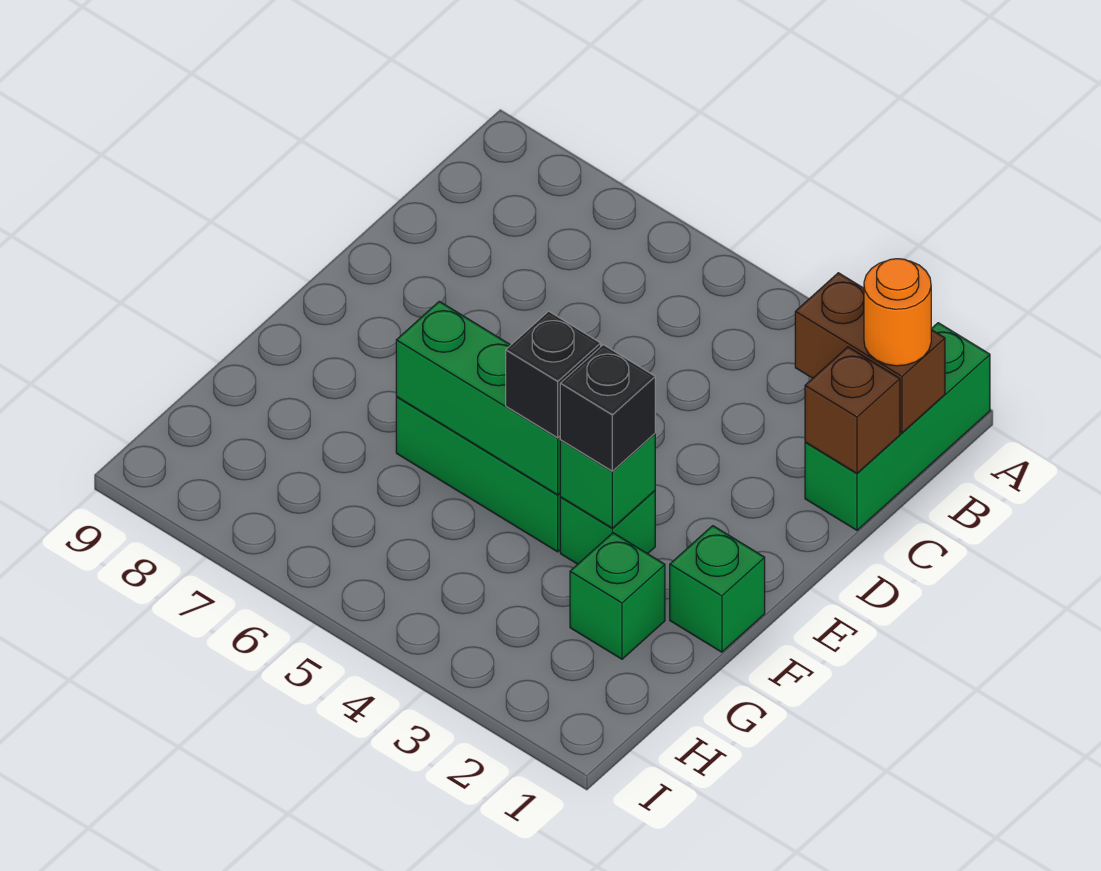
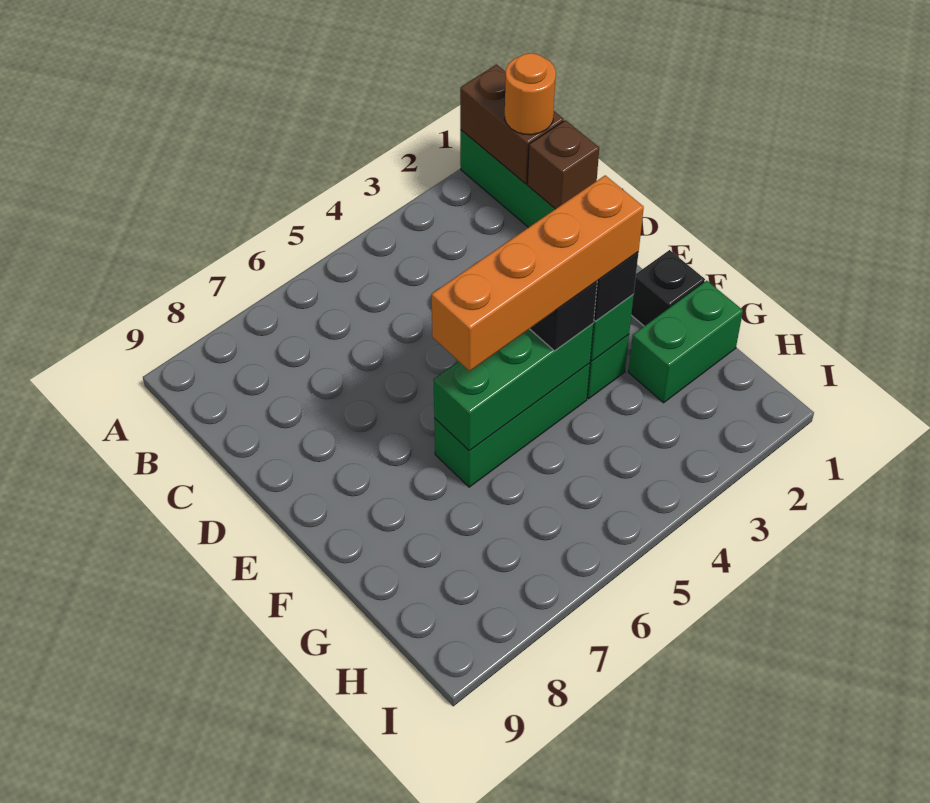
brown brick B1:B2 level 2 -> brown brick A1:B1 level 2
green brick F1 level 1 -> black brick F1 level 1
none -> orange brick F3:F6 level 4
green brick G2 level 1 -> green brick G1:G2 level 1

